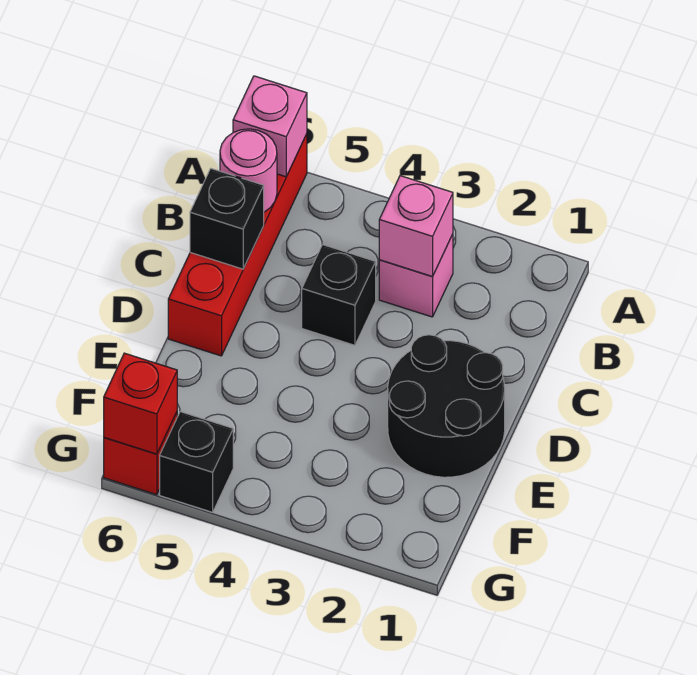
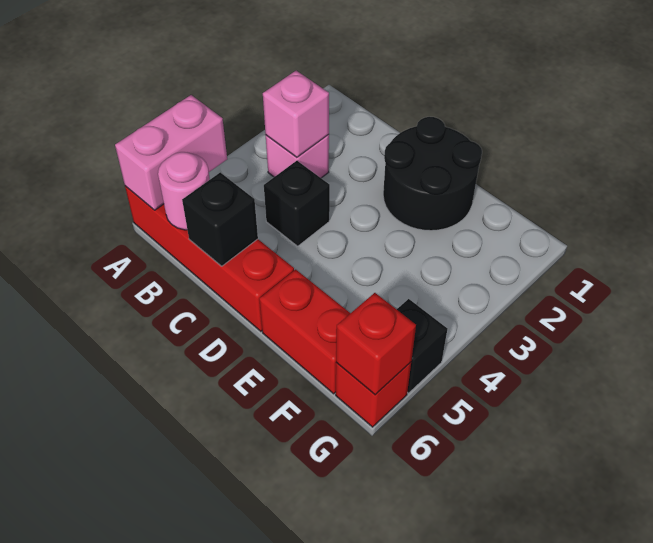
pink brick A6 level 2 -> pink brick A5:A6 level 2
none -> red brick E6:F6 level 1

